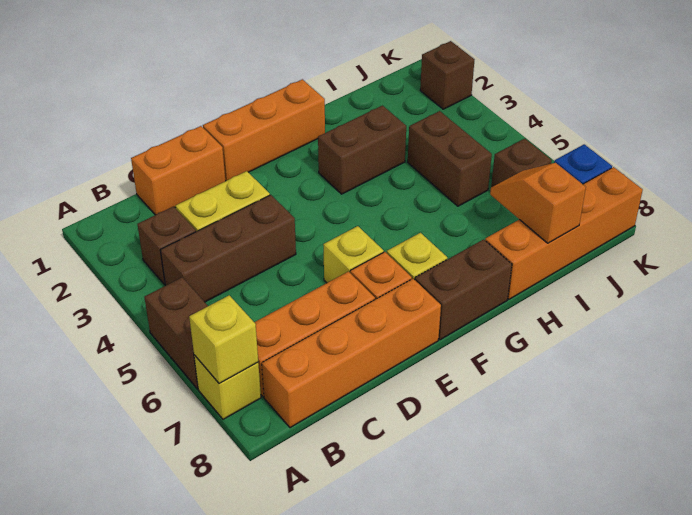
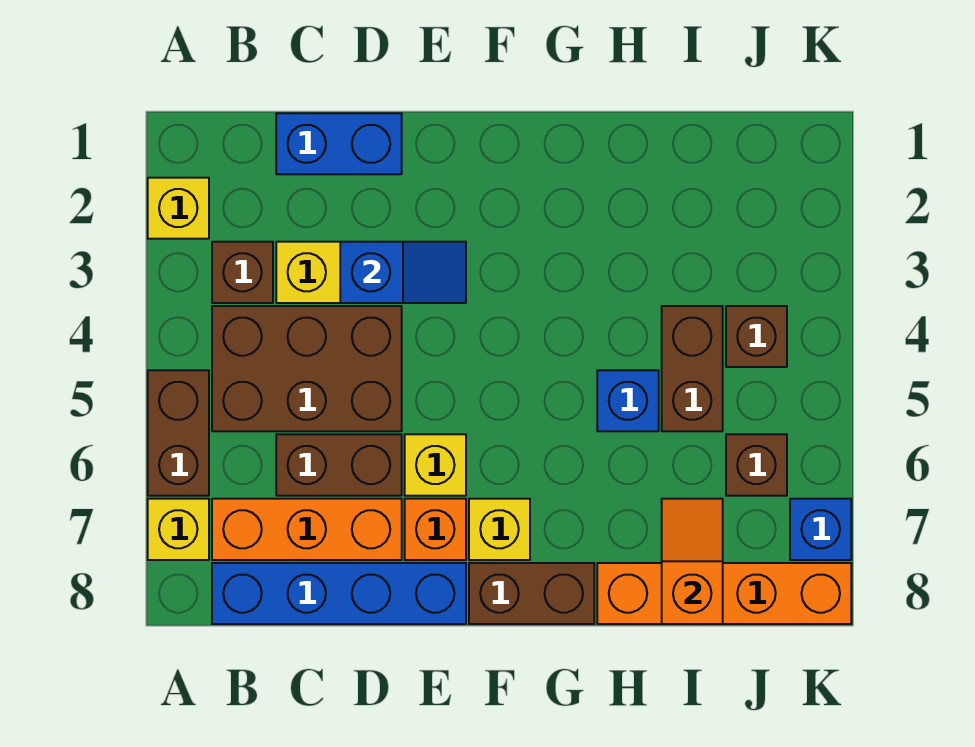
yellow brick A7 level 2 -> yellow brick A2 level 1
brown brick B4:D4 level 1 -> brown brick B4:D5 level 1
orange brick B8:E8 level 1 -> blue brick B8:E8 level 1
orange brick C1:D1 level 1 -> blue brick C1:D1 level 1
none -> blue slope D3:E3 level 2 top D
orange brick E1:G1 level 1 -> none
brown brick G3:H3 level 1 -> brown brick C6:D6 level 1
none -> blue brick H5 level 1
brown brick K2 level 1 -> brown brick J4 level 1

